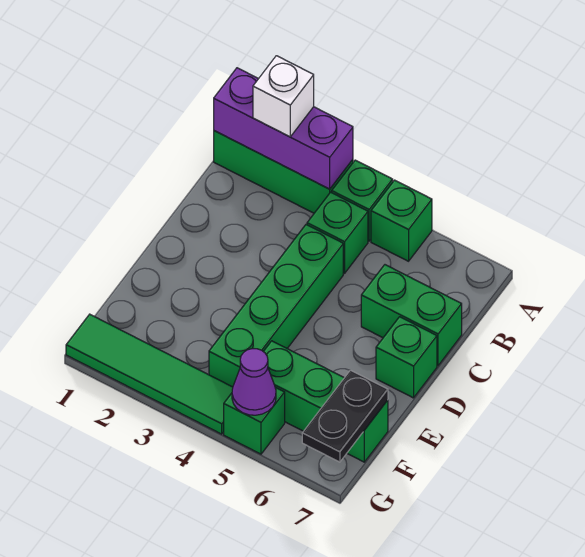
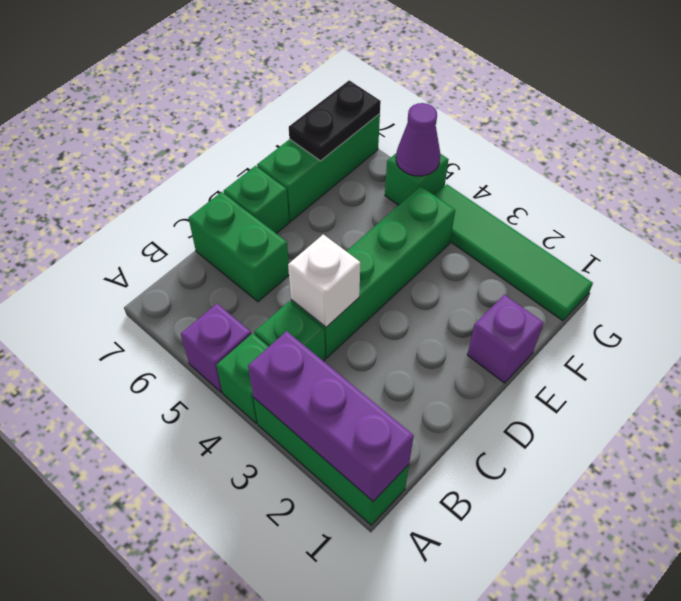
white brick A2 level 3 -> white brick C4 level 2
green brick A5 level 1 -> purple brick A5 level 1
none -> purple brick E1 level 1
green brick F5:F7 level 1 -> green brick E7:G7 level 1

